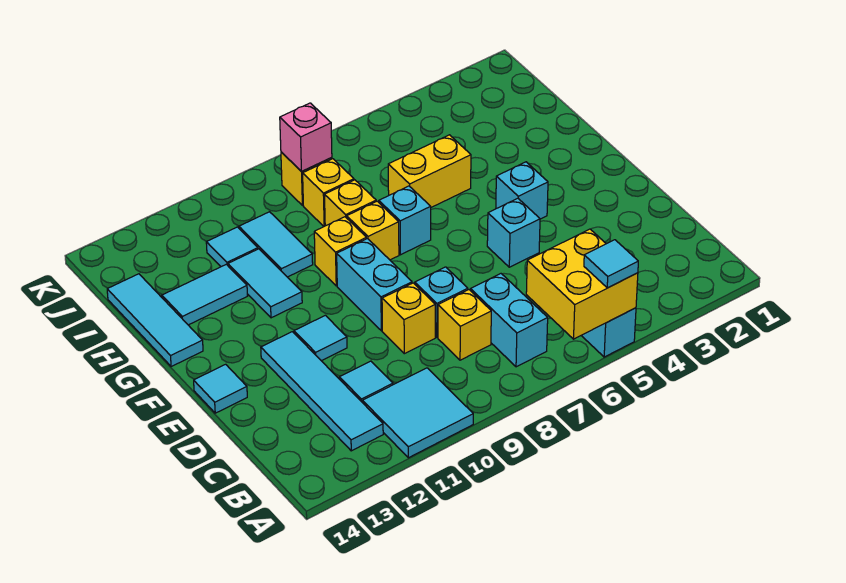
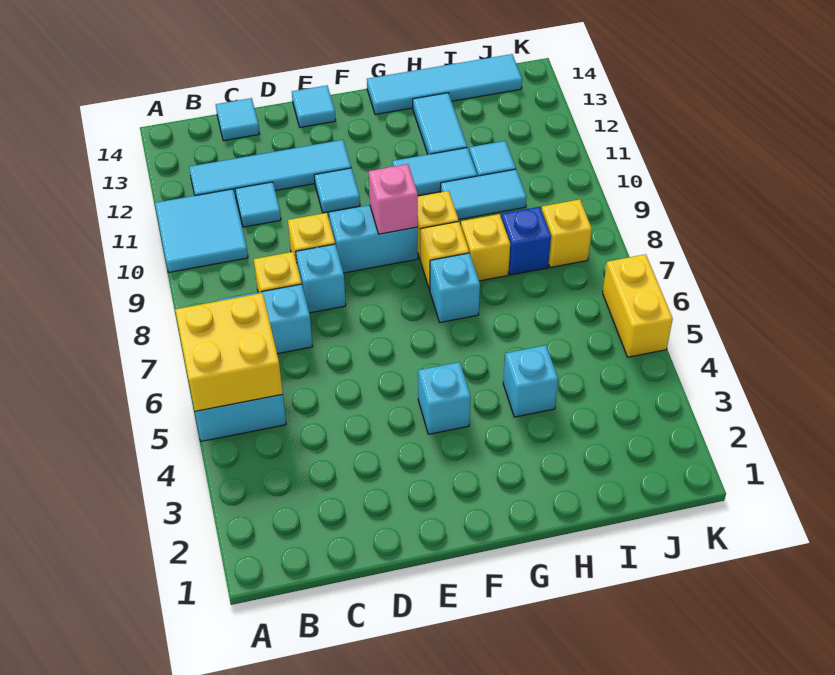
cyan tile A5 level 3 -> cyan tile C14 level 1
cyan brick E5 level 1 -> cyan brick H4 level 1
cyan tile G14:I14 level 1 -> cyan tile G14:J14 level 1
yellow brick H5:H6 level 1 -> yellow brick K5:K6 level 1
yellow brick I8 level 1 -> blue brick I8 level 1
pink brick J8 level 2 -> pink brick F9 level 2

